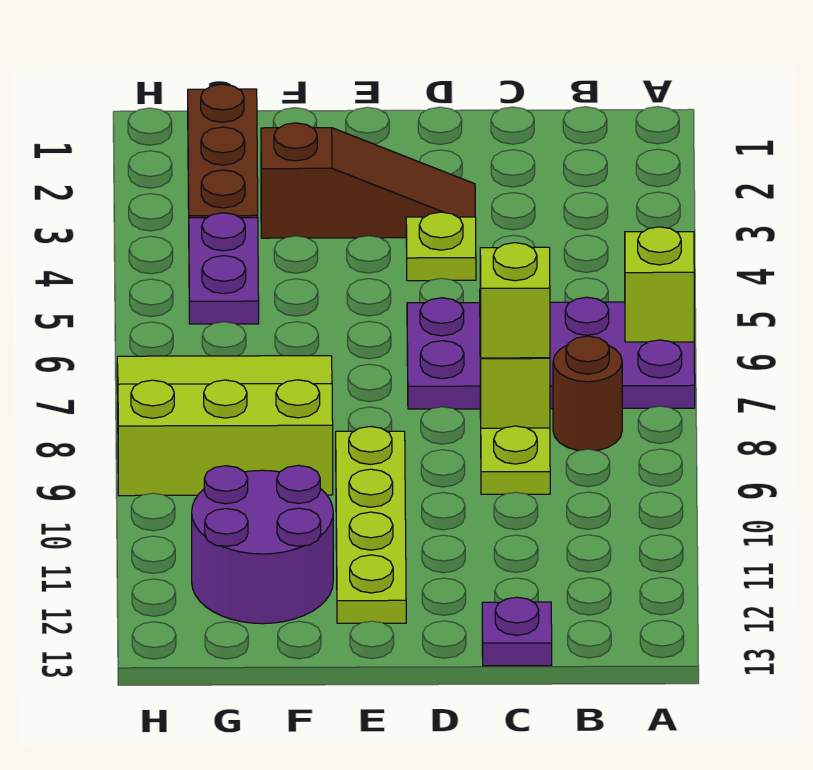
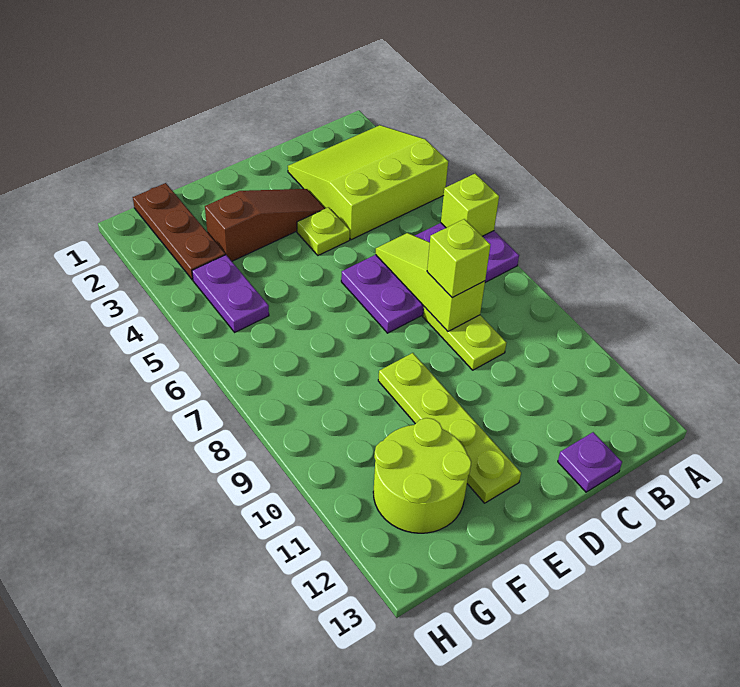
brown round brick B8 level 1 -> none
lime slope F7:H9 level 1 top 9 -> lime slope A2:C4 level 1 top 4
purple round brick F11:G12 level 1 -> lime round brick F11:G12 level 1

